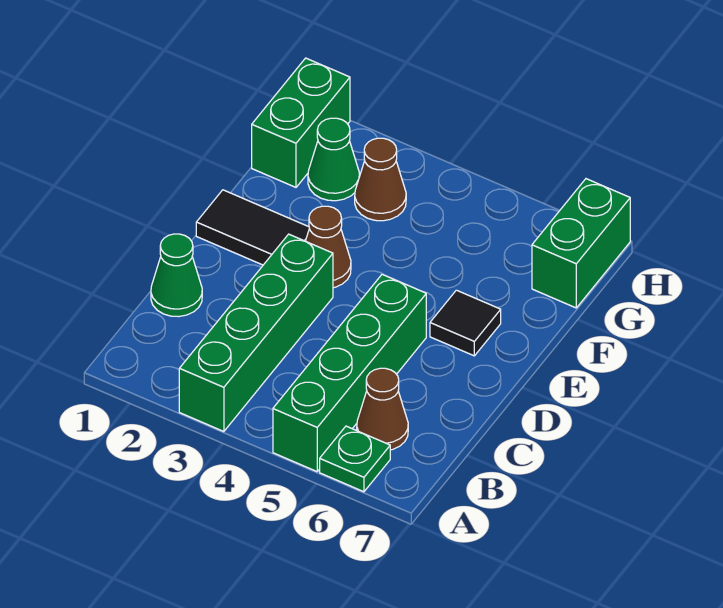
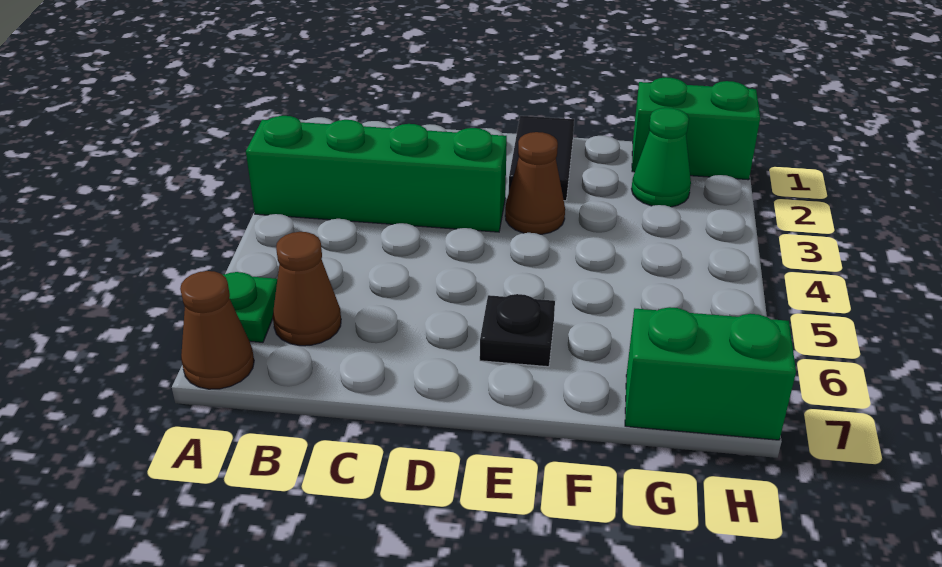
green brick A5:D5 level 1 -> none
green cone C1 level 1 -> none
black tile E6 level 1 -> black plate E6 level 1
brown cone G3 level 1 -> brown cone A7 level 1

